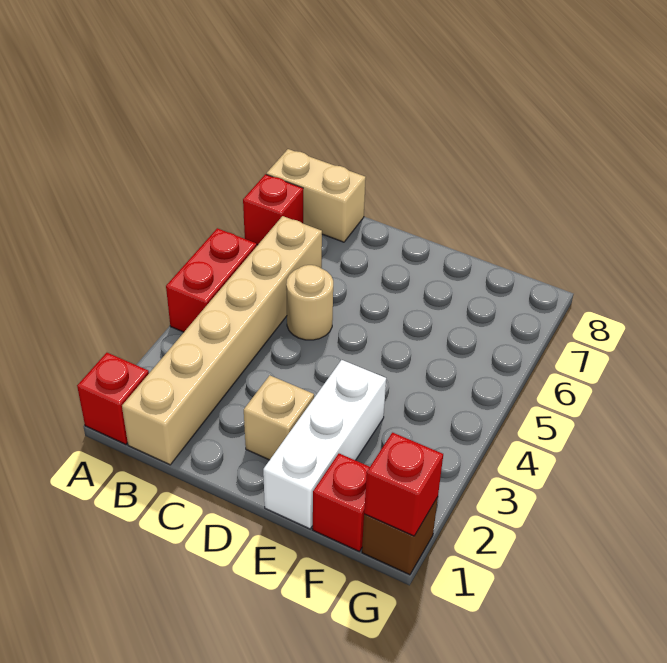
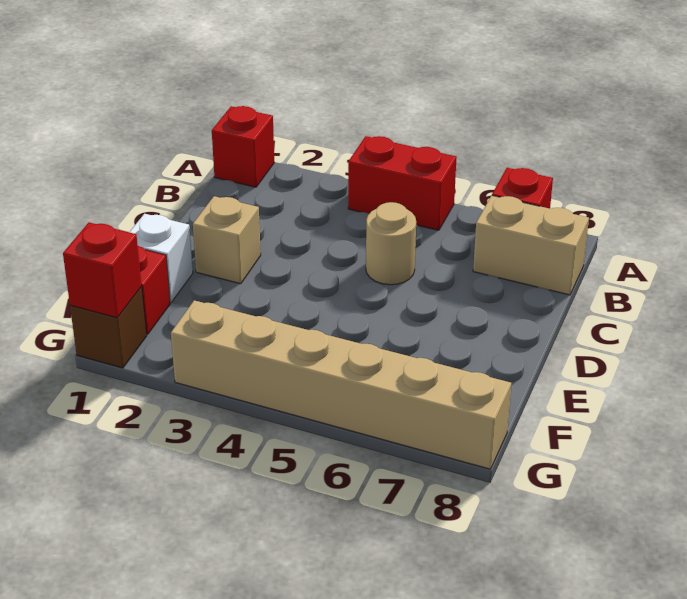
tan brick A8:B8 level 1 -> tan brick B7:B8 level 1
tan brick B1:B6 level 1 -> tan brick G3:G8 level 1
white brick E1:E3 level 1 -> white brick E1 level 1

